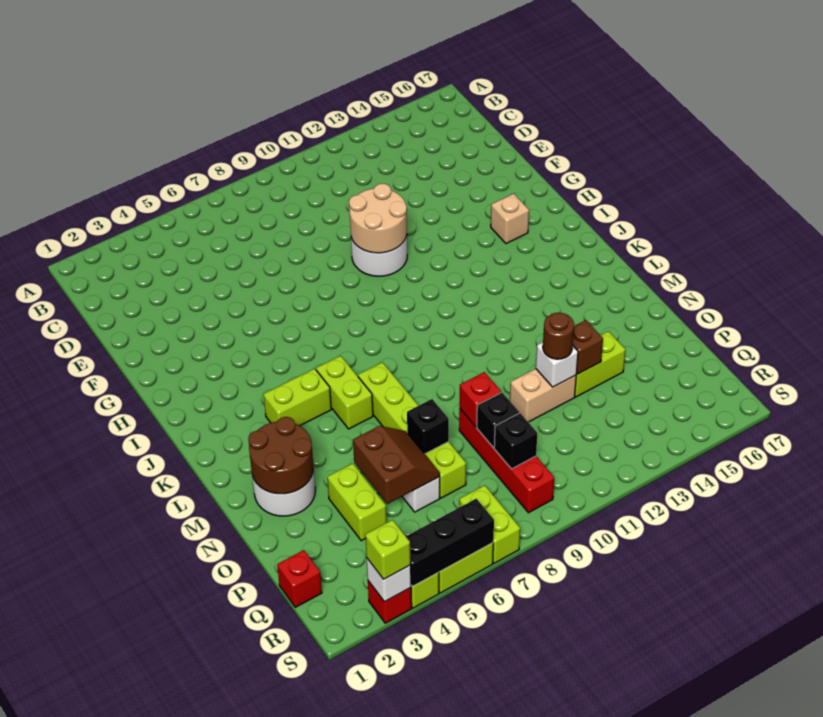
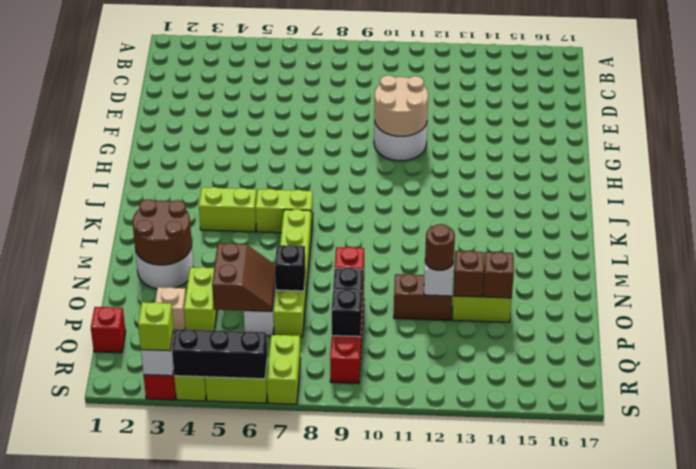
tan brick H15 level 1 -> tan brick P3 level 1
lime brick K6:L6 level 1 -> lime brick K6:K7 level 1
tan brick O11:O12 level 1 -> brown brick O11:O12 level 1
none -> brown brick O14 level 2

